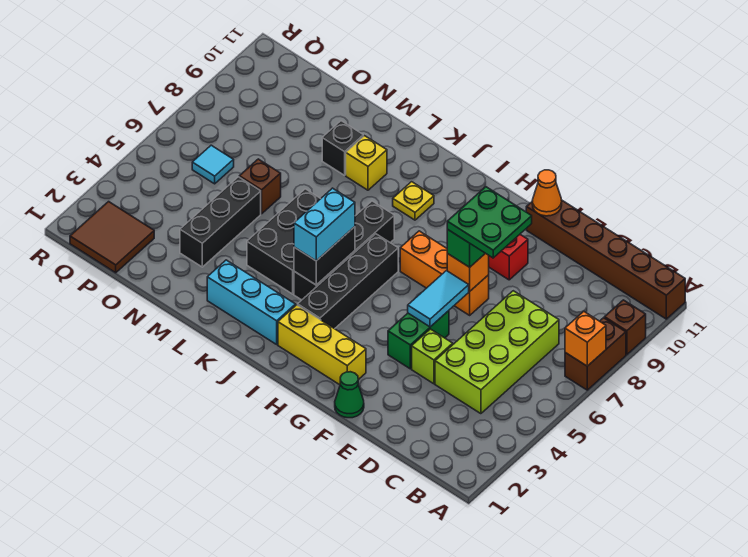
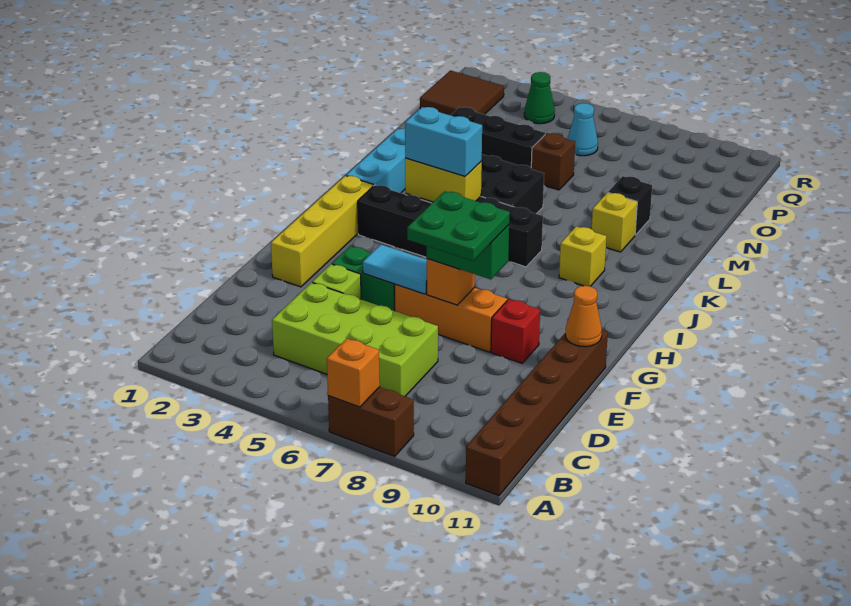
brown brick A9 level 1 -> none
green cone F1 level 1 -> green cone Q4 level 1
orange brick F7:H7 level 1 -> orange brick F6:F8 level 1
yellow brick G2:I2 level 1 -> yellow brick F2:I2 level 1
black brick J4:J5 level 2 -> yellow brick J4:J5 level 2
yellow plate J9 level 1 -> yellow brick J9 level 1
cyan tile P6 level 1 -> cyan cone P6 level 1

